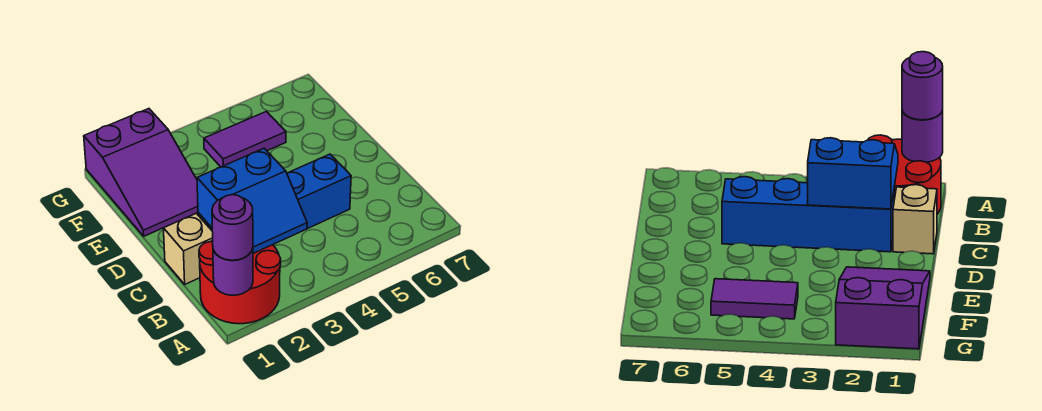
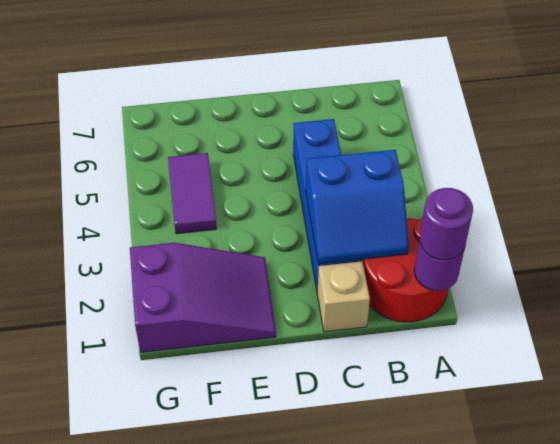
blue slope B2:C3 level 2 top C -> blue slope B2:C3 level 2 top 3

